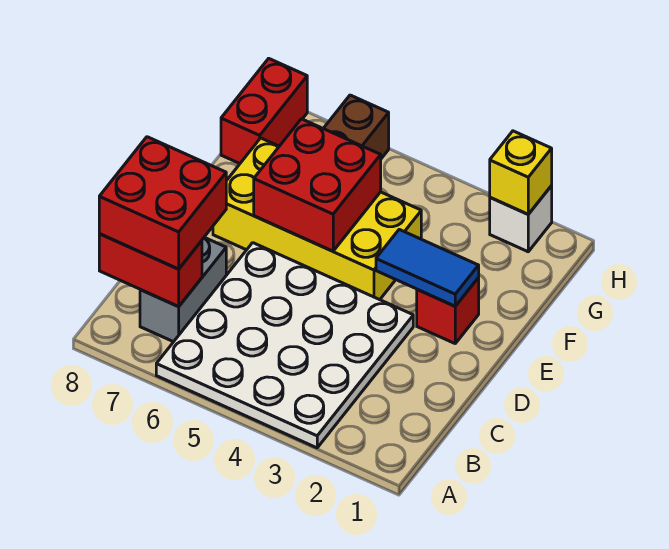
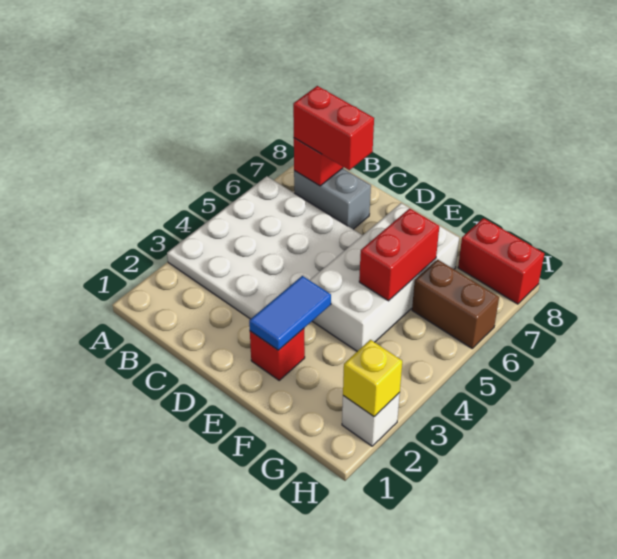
red brick B7:C8 level 3 -> red brick B7:C7 level 3
yellow brick E4:F7 level 1 -> white brick E4:F7 level 1
red brick E5:F6 level 2 -> red brick F5:F6 level 2

